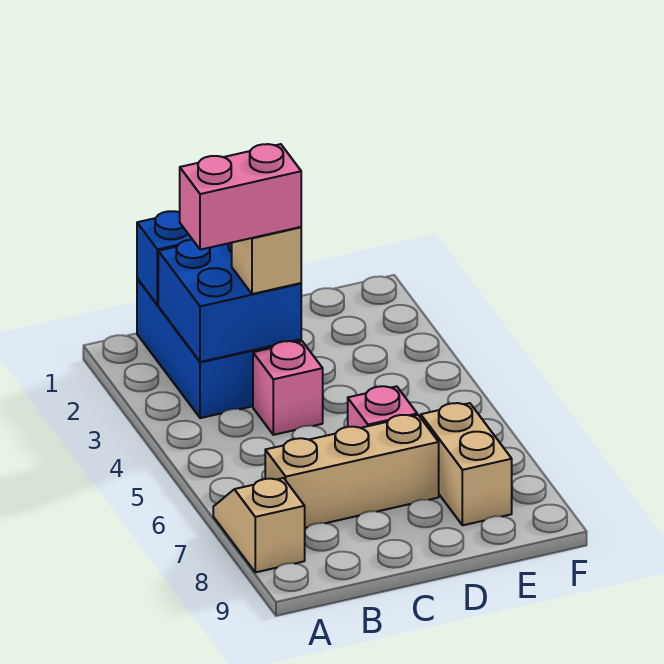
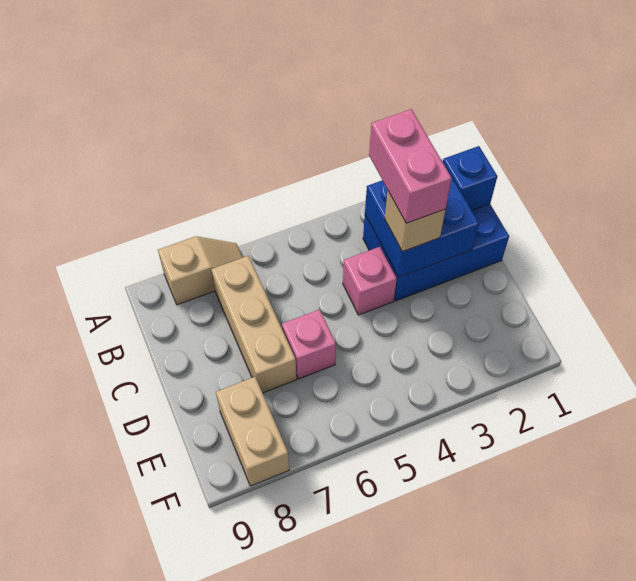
tan brick E7:E8 level 1 -> tan brick E8:F8 level 1

